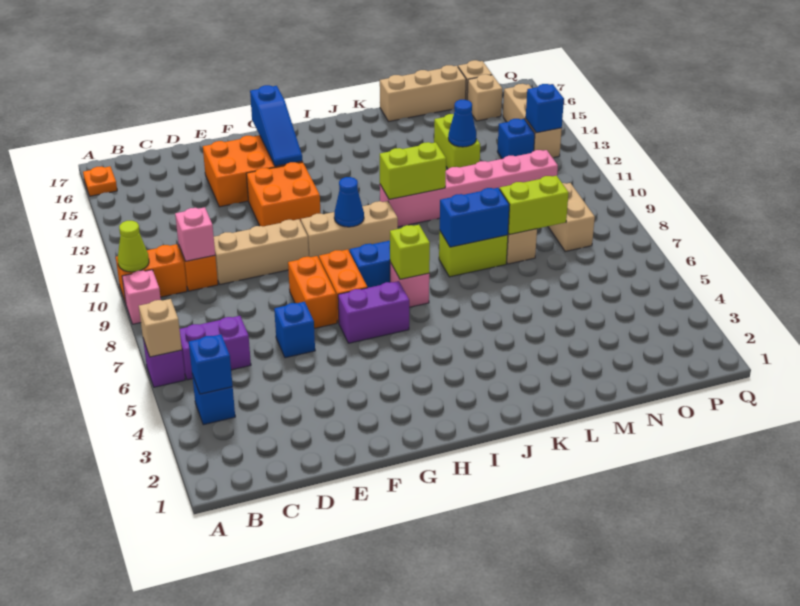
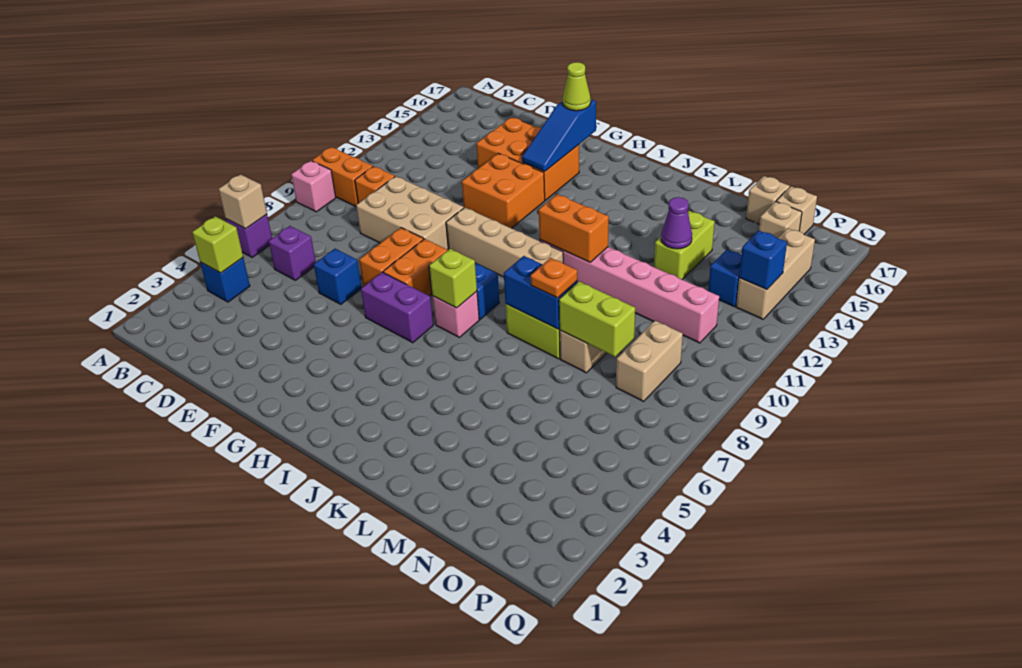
lime cone A10 level 2 -> lime cone G16 level 3
orange plate A16 level 1 -> orange plate L8 level 3
blue brick B4 level 2 -> lime brick B4 level 2
purple brick B6:C6 level 1 -> purple brick C6 level 1
pink brick C10 level 2 -> none
tan brick D10:F10 level 1 -> tan brick D9:F10 level 1
tan brick G10:I10 level 1 -> tan brick G10:J10 level 1
blue cone H10 level 2 -> none
lime brick J11:K11 level 2 -> orange brick J11:K11 level 2
tan brick L17:N17 level 1 -> tan brick N17 level 1
blue cone M13 level 2 -> purple cone M13 level 2

